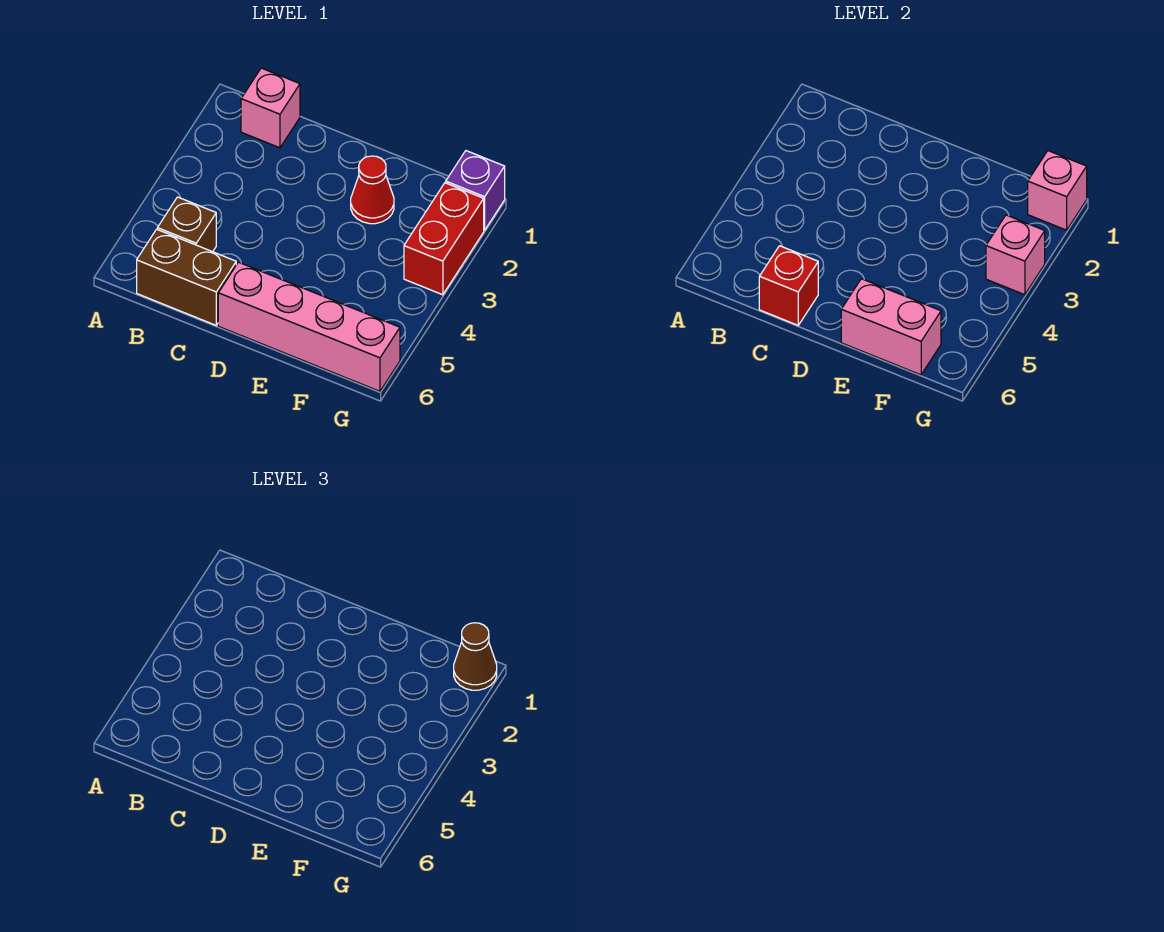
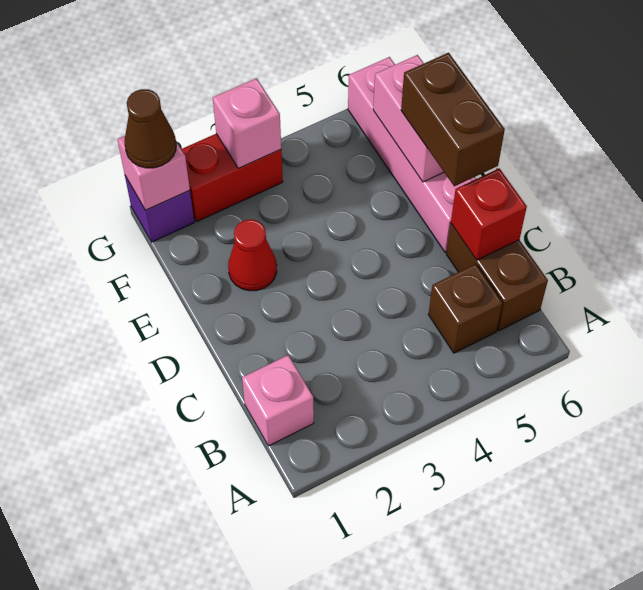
none -> brown brick D6:E6 level 3

